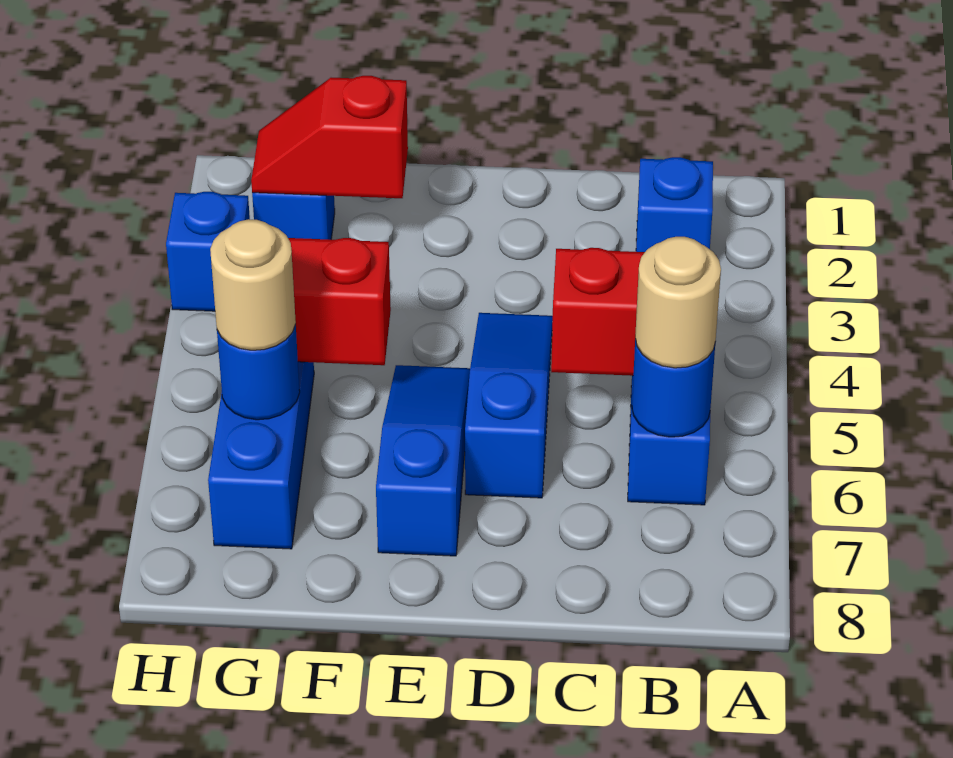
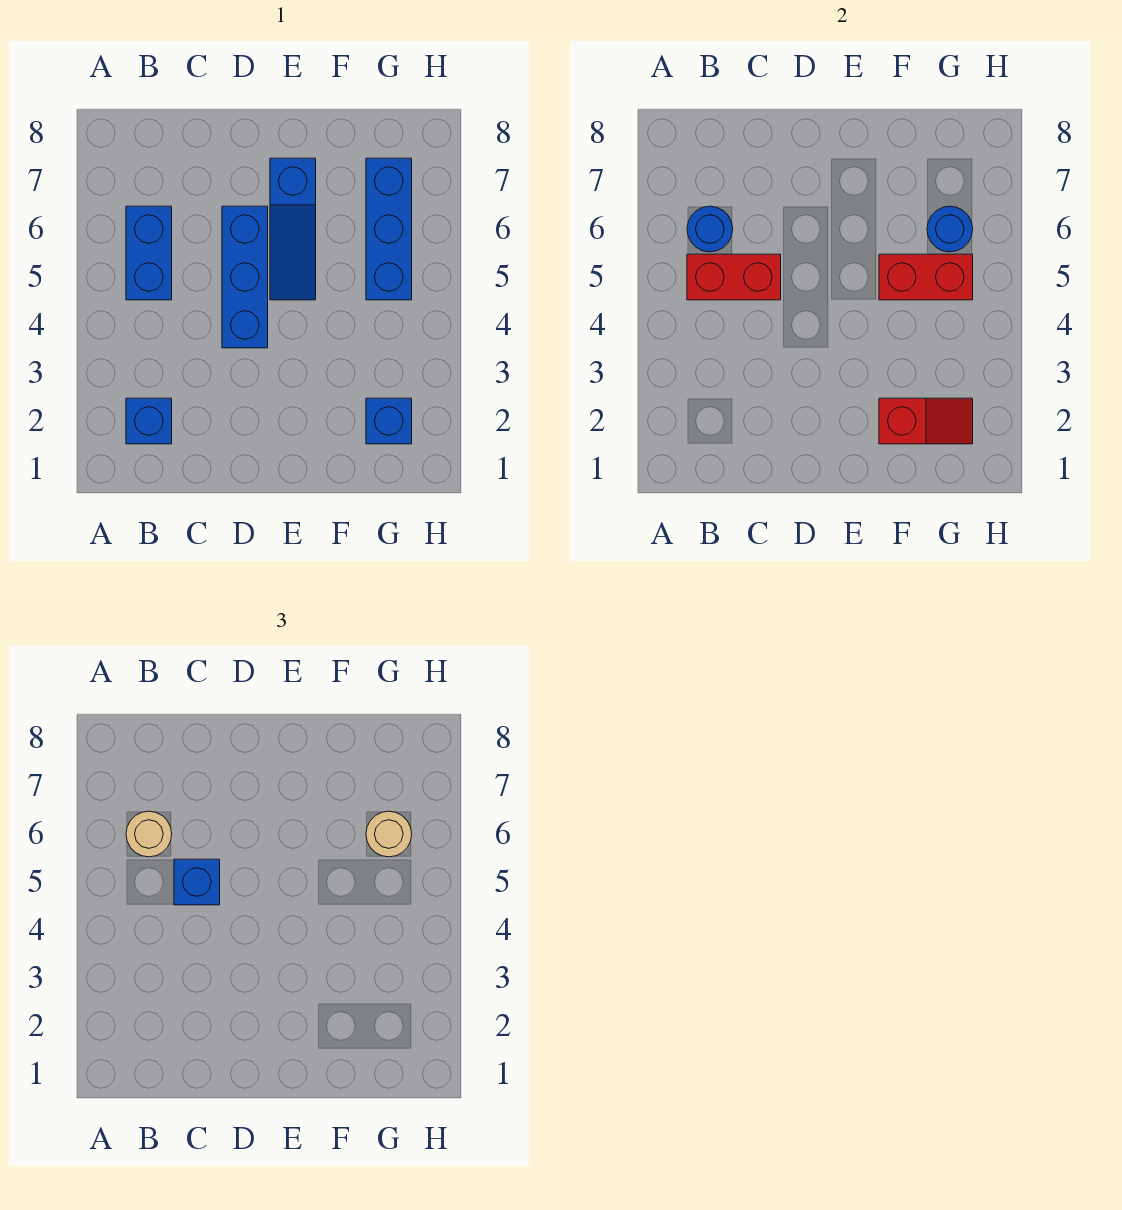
blue slope D4:D6 level 1 top 6 -> blue brick D4:D6 level 1
blue brick H3 level 1 -> blue brick C5 level 3

